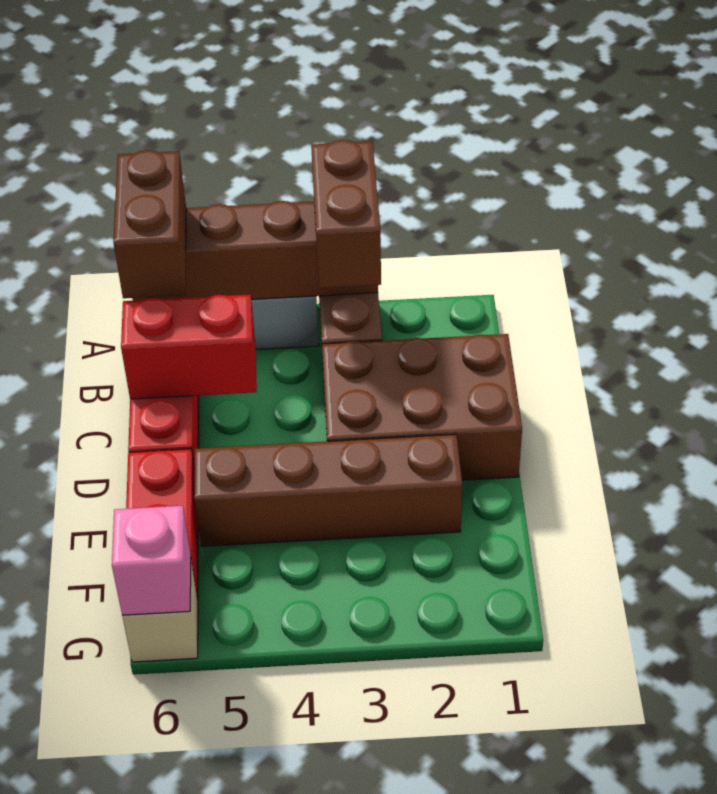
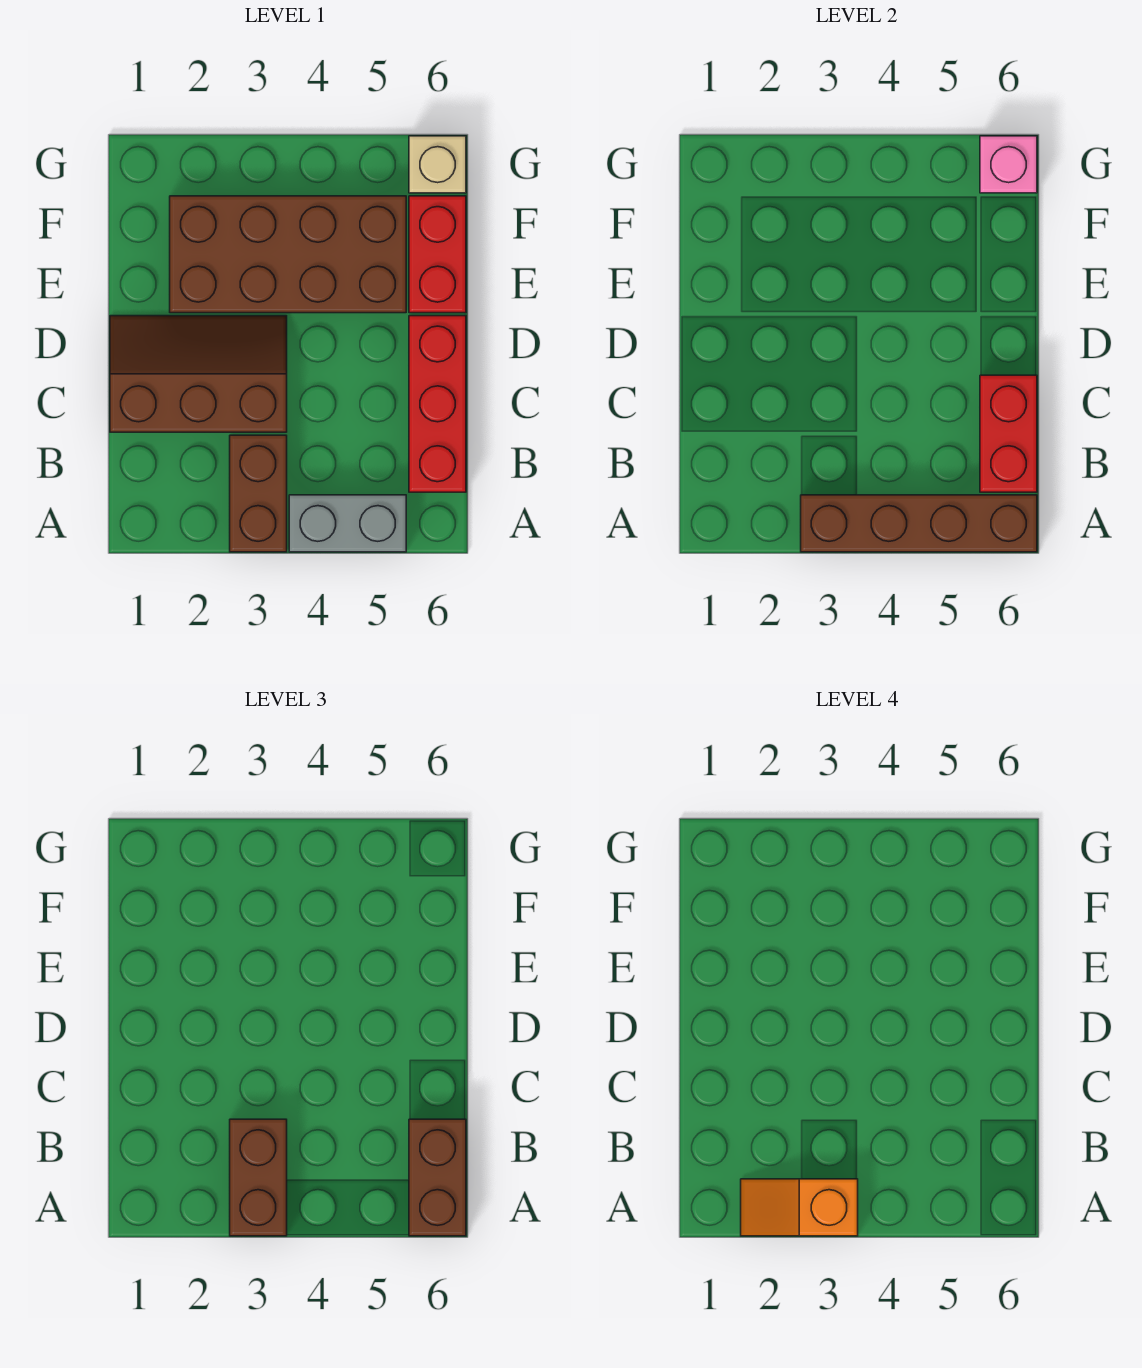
none -> orange slope A2:A3 level 4 top 3
brown brick C1:D3 level 1 -> brown slope C1:D3 level 1 top C
red brick C5:C6 level 2 -> red brick B6:C6 level 2
brown brick E2:E5 level 1 -> brown brick E2:F5 level 1

